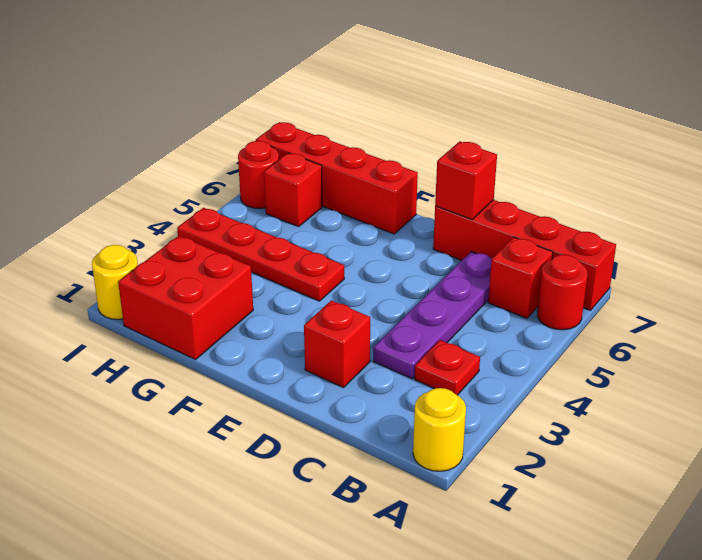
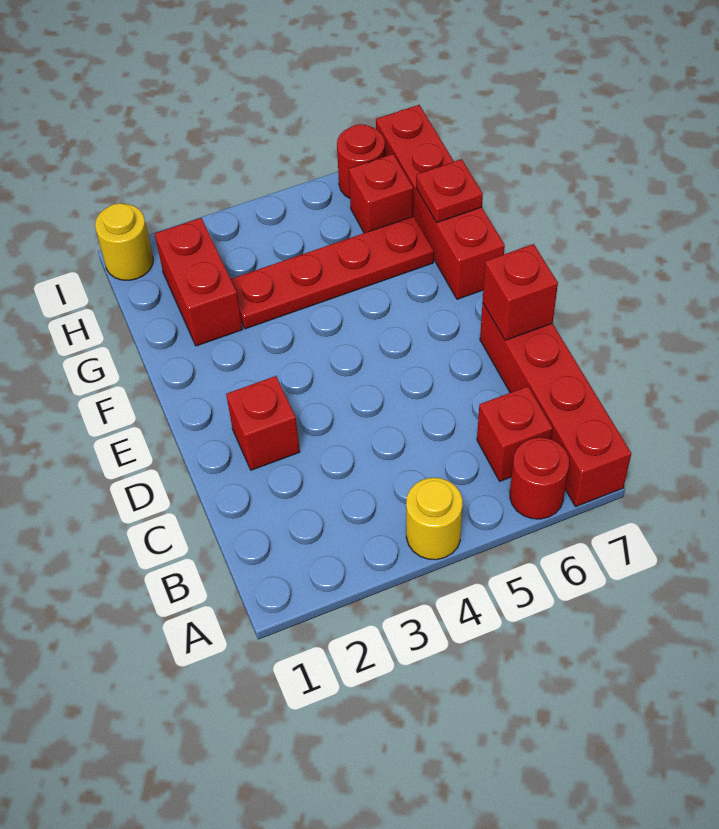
yellow round brick A1 level 1 -> yellow round brick A4 level 1
red plate B3 level 1 -> red plate G7 level 2
purple plate C3:C6 level 1 -> none
red plate F4:I4 level 1 -> red plate G3:G6 level 1
red brick G1:H2 level 1 -> red brick G2:H2 level 1

